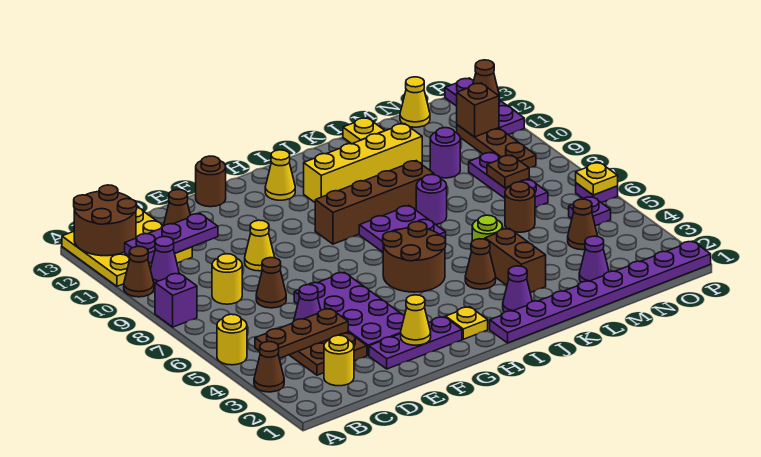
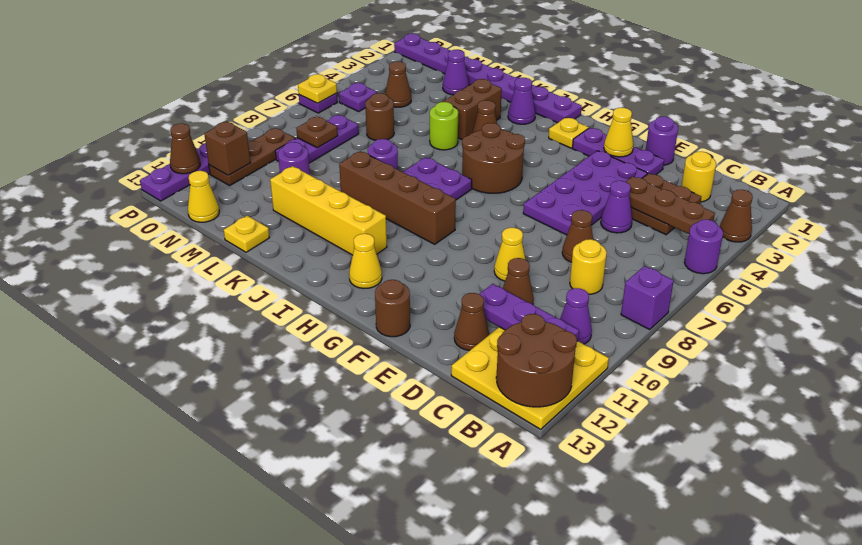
yellow round brick A5 level 1 -> purple round brick A5 level 1
brown cone A10 level 1 -> brown cone D10 level 1
none -> purple round brick E1 level 1

